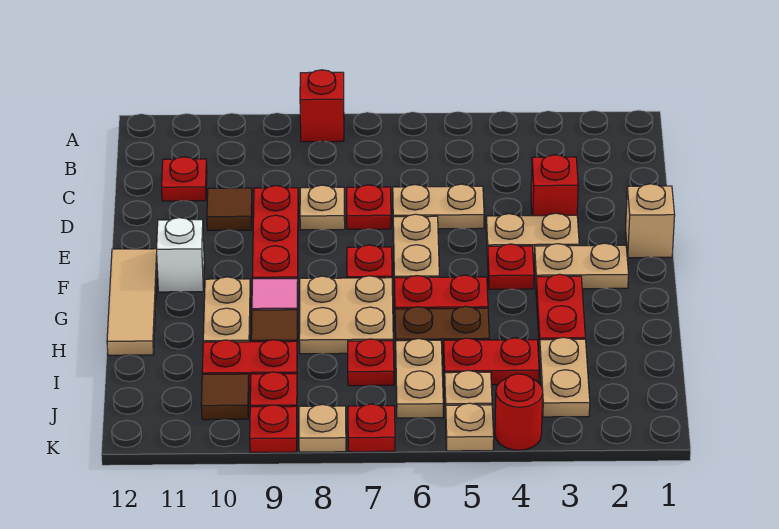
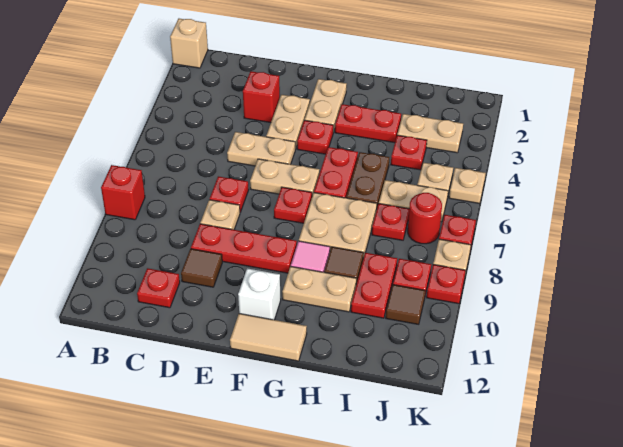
tan plate D5:D6 level 1 -> tan plate D5:E5 level 1
tan brick E1 level 1 -> tan brick A1 level 1
tan tile F12:H12 level 1 -> tan tile F12:G12 level 1
red plate I4:I5 level 1 -> red plate I4 level 1
red round brick K4 level 1 -> red round brick J7 level 1

